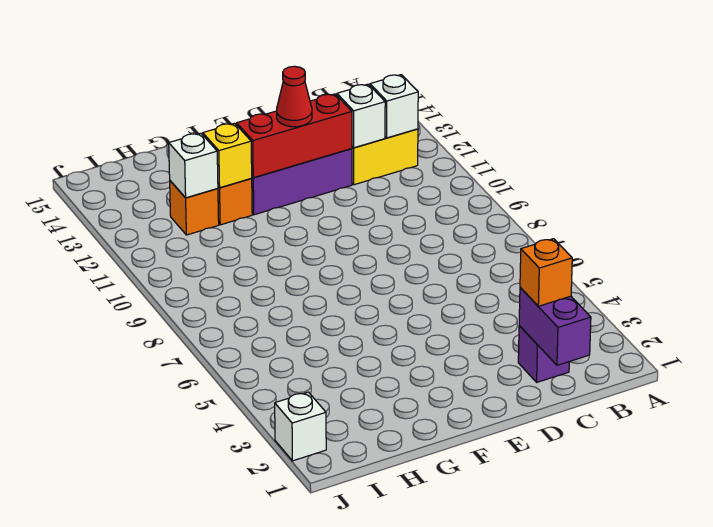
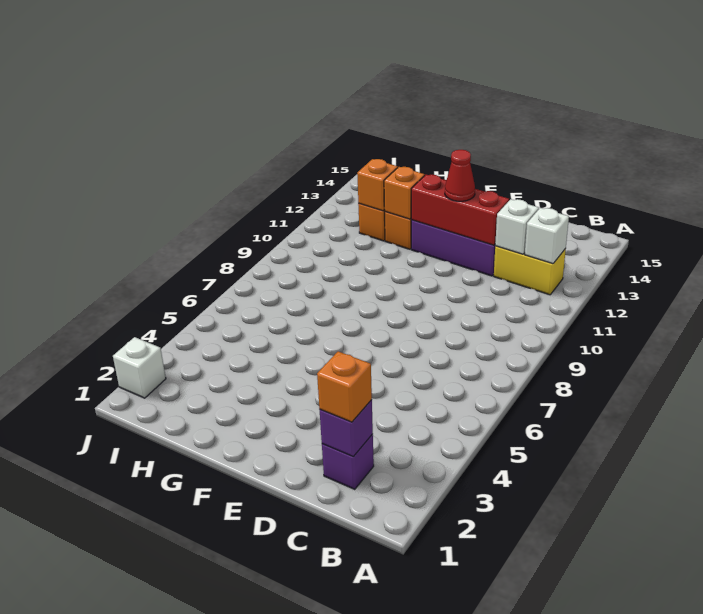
purple brick C1:C2 level 2 -> purple brick C2 level 2
yellow brick G12 level 2 -> orange brick G12 level 2
white brick H12 level 2 -> orange brick H12 level 2

